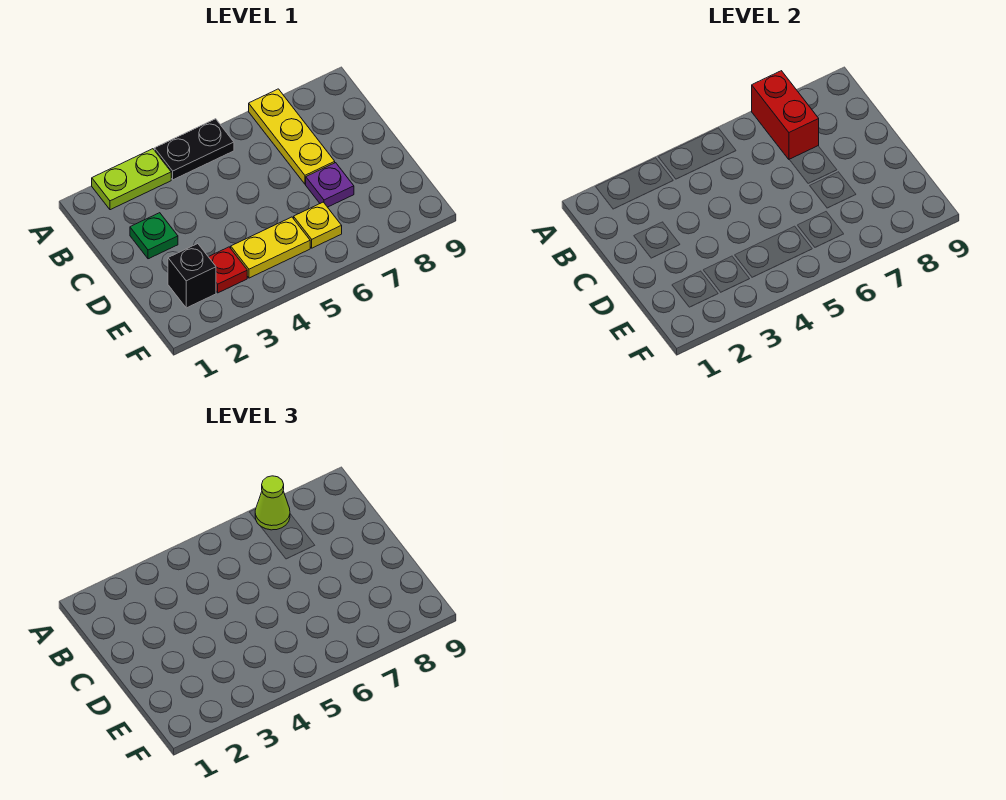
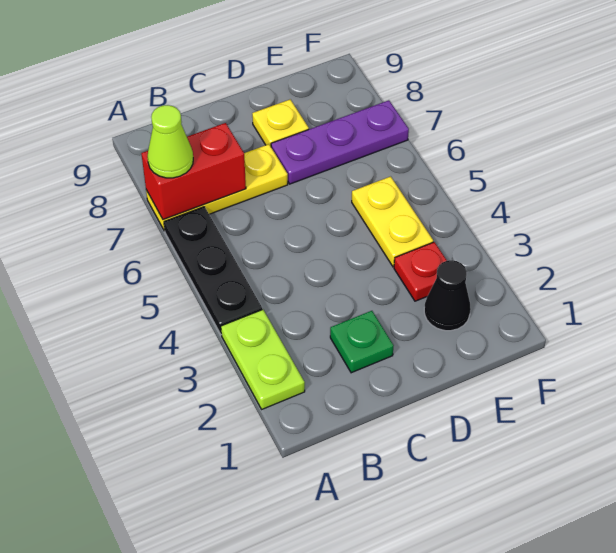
black plate A4:A5 level 1 -> black plate A4:A6 level 1
purple plate D7 level 1 -> purple plate D7:F7 level 1
black brick E2 level 1 -> black cone E2 level 1
yellow plate E6 level 1 -> yellow plate D8 level 1

